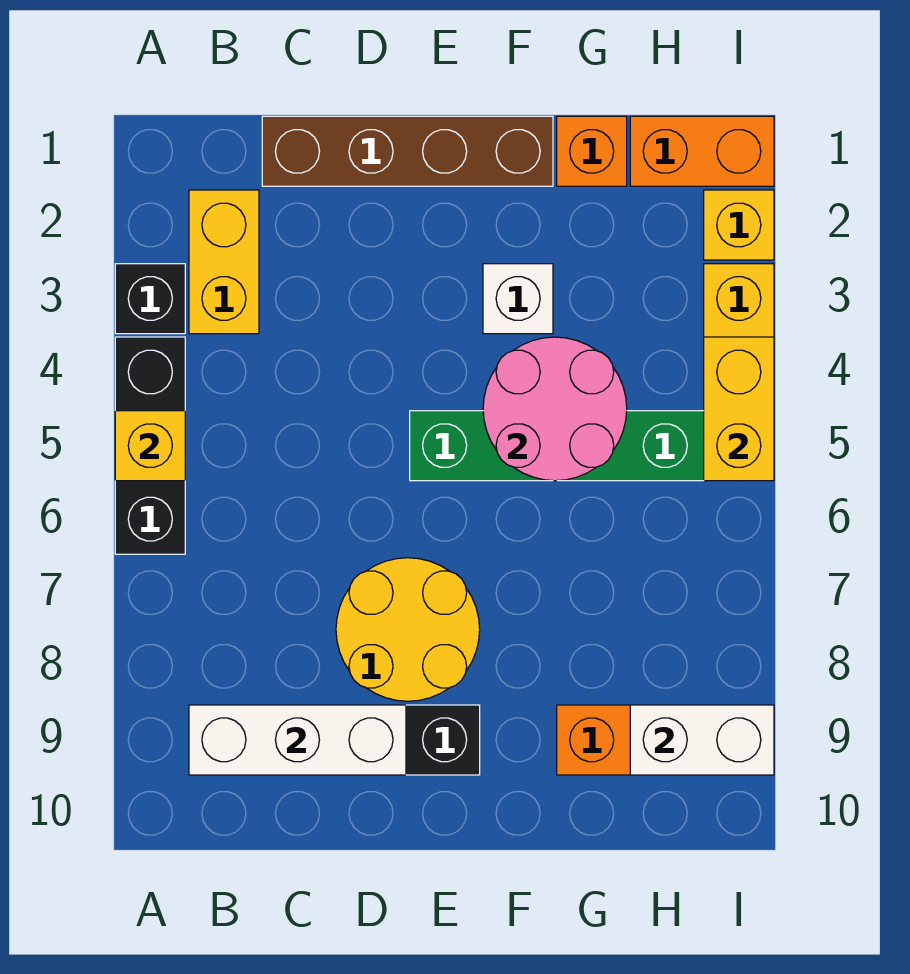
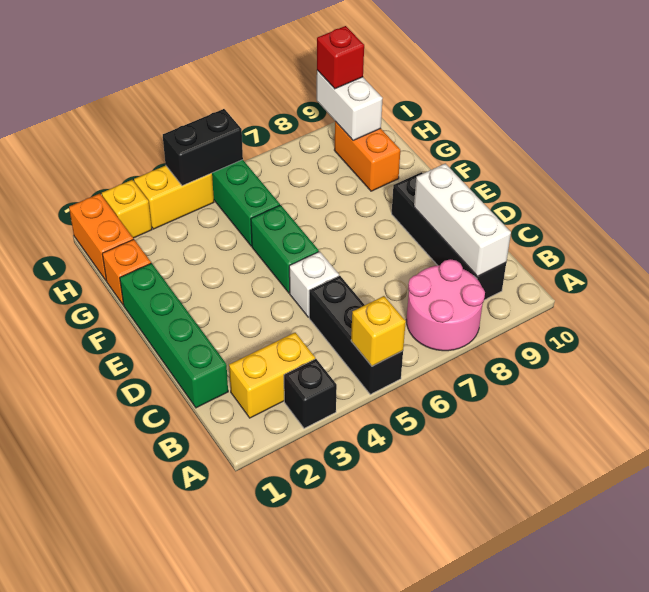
black brick A4:A6 level 1 -> black brick A5:C5 level 1
brown brick C1:F1 level 1 -> green brick C1:F1 level 1
yellow round brick D7:E8 level 1 -> none
white brick F3 level 1 -> white brick D5 level 1
pink round brick F4:G5 level 2 -> pink round brick A7:B8 level 1
yellow brick I4:I5 level 2 -> black brick I4:I5 level 2
none -> red brick I9 level 3

